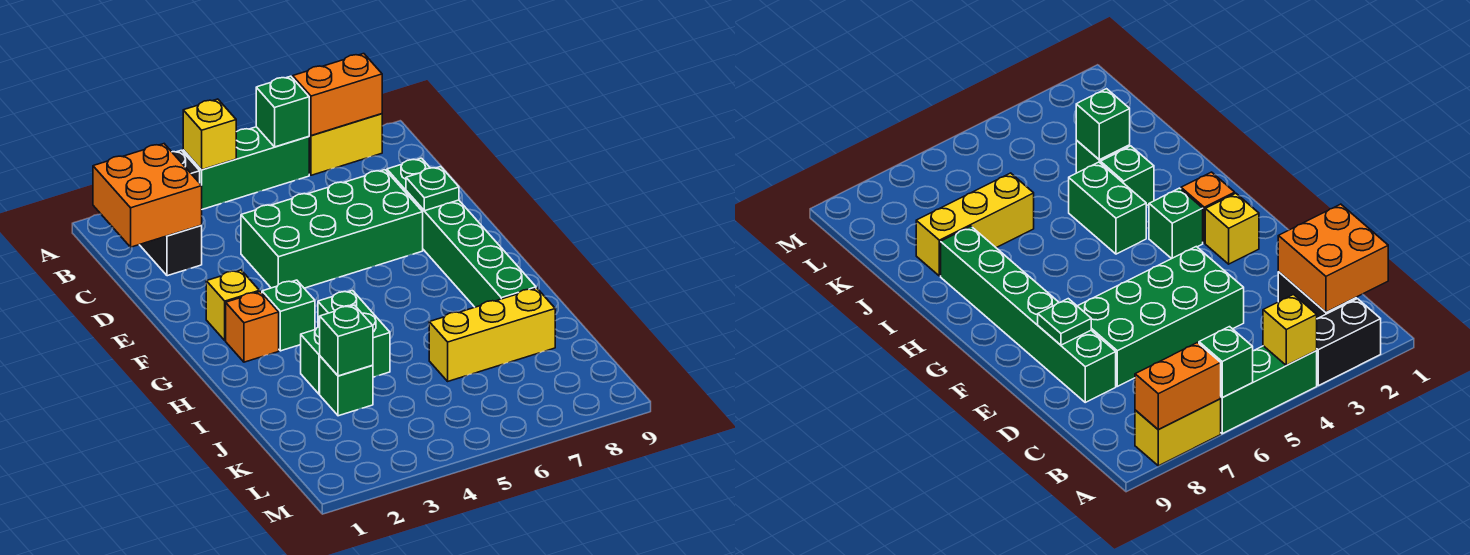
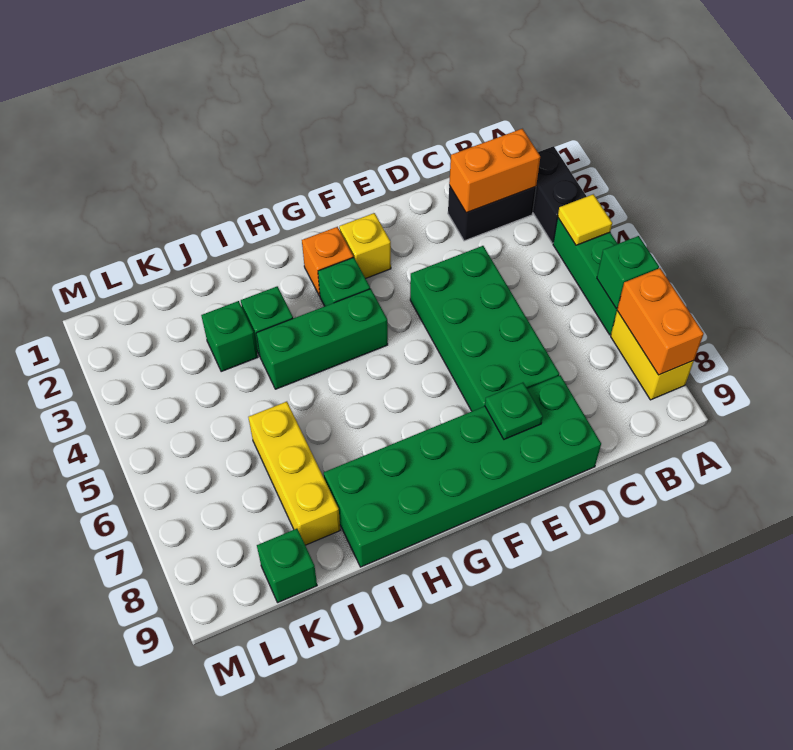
yellow brick A4 level 2 -> yellow tile A4 level 2
orange brick B1:C2 level 2 -> orange brick B2:C2 level 2
green brick D8:I8 level 1 -> green brick D8:I9 level 1
green brick H4:I4 level 1 -> green brick G4:I4 level 1
green brick J3 level 2 -> green brick K9 level 1

